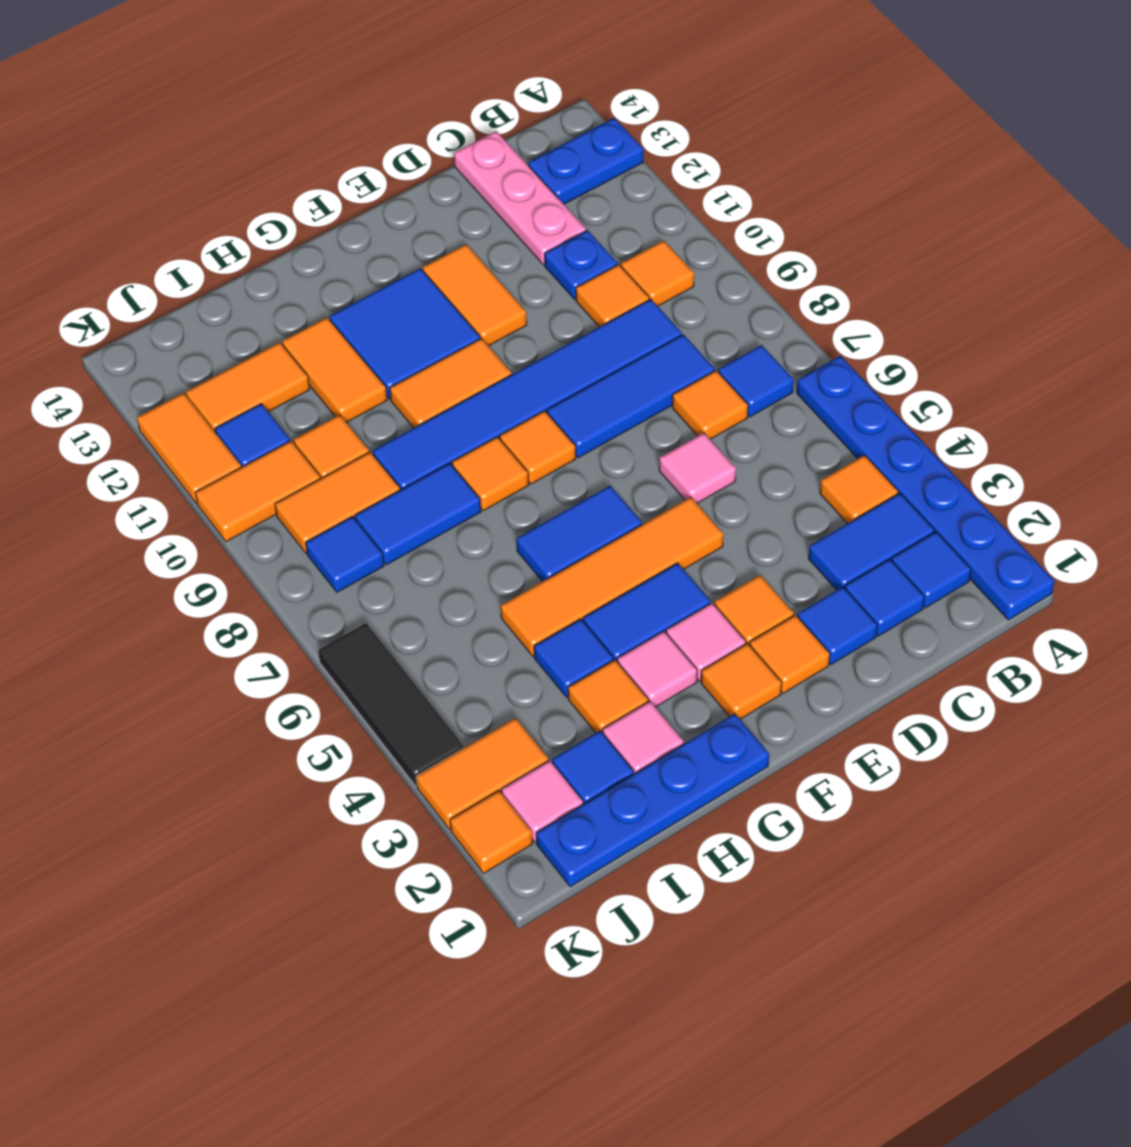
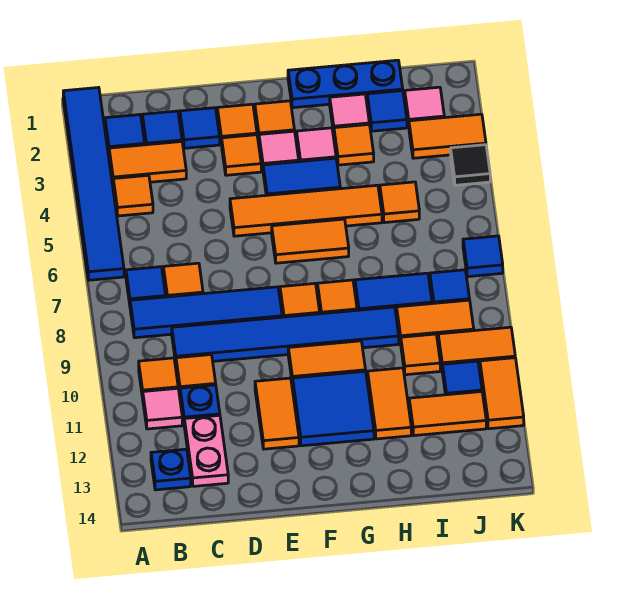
blue plate A1:A6 level 1 -> blue tile A1:A6 level 1
blue plate A13:B13 level 1 -> blue plate B13 level 1
blue tile B3:C3 level 1 -> orange tile B3:C3 level 1
blue tile C8:E8 level 1 -> blue tile B8:E8 level 1
pink plate C12:C14 level 1 -> pink plate C12:C13 level 1
pink tile D6 level 1 -> pink tile B11 level 1
blue tile F6:G6 level 1 -> orange tile F6:G6 level 1
blue plate G1:J1 level 1 -> blue plate G1:I1 level 1
blue tile H4 level 1 -> blue tile K7 level 1
orange tile K2 level 1 -> orange tile I5 level 1
black tile K4:K6 level 1 -> black tile K4 level 1

